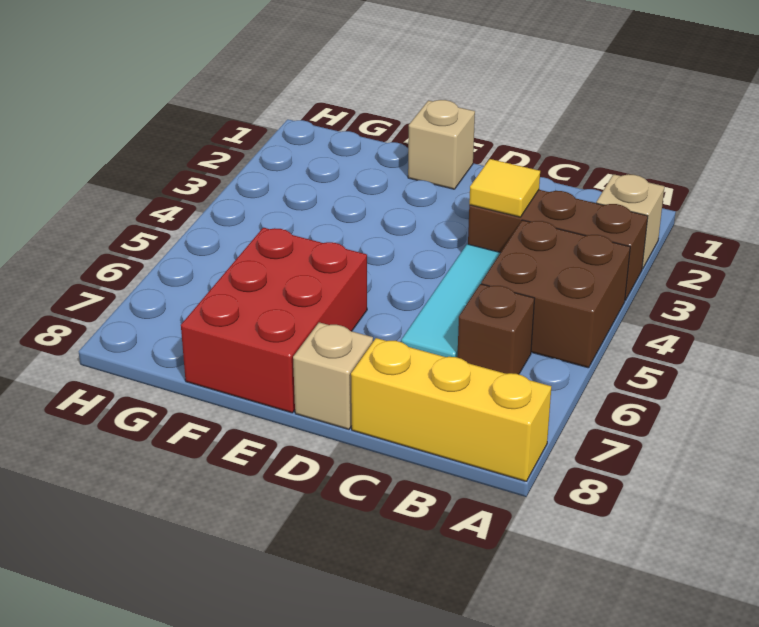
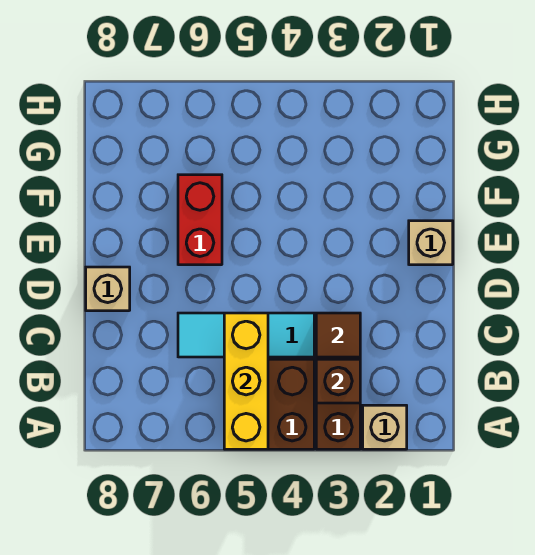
yellow brick A8:C8 level 1 -> yellow brick A5:C5 level 2
brown brick B6 level 1 -> brown brick B3 level 2
yellow tile C3 level 2 -> brown tile C3 level 2
red brick E6:F8 level 1 -> red brick E6:F6 level 1

